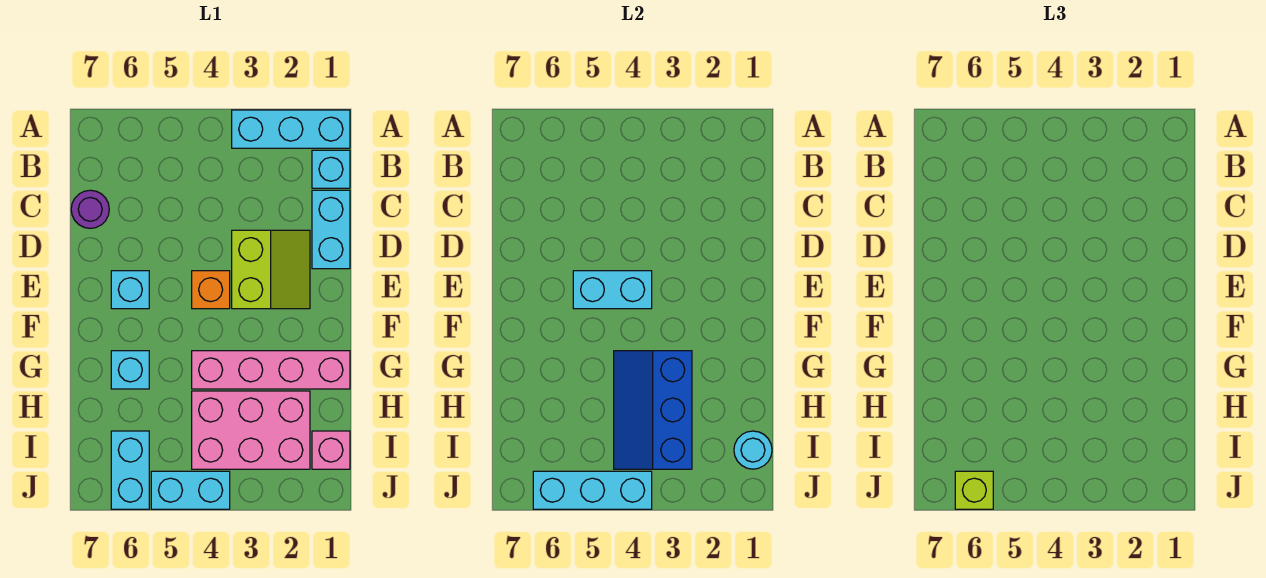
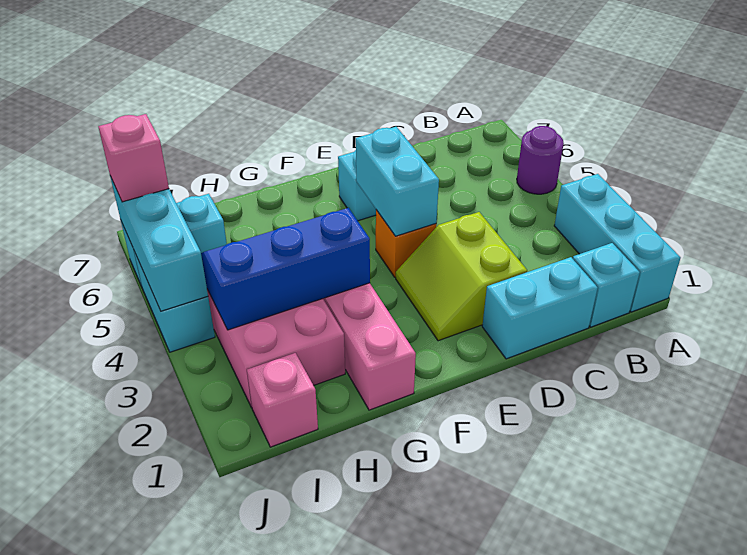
purple round brick C7 level 1 -> purple round brick A5 level 1
lime slope D2:E3 level 1 top 3 -> lime slope D2:E3 level 1 top D
cyan brick G6 level 1 -> none
cyan round brick I1 level 2 -> none
lime brick J6 level 3 -> pink brick J6 level 3

